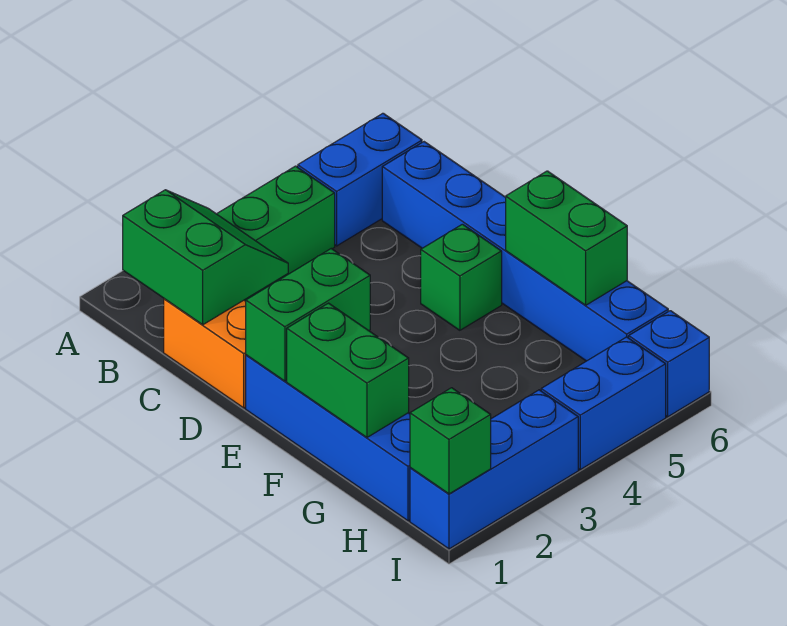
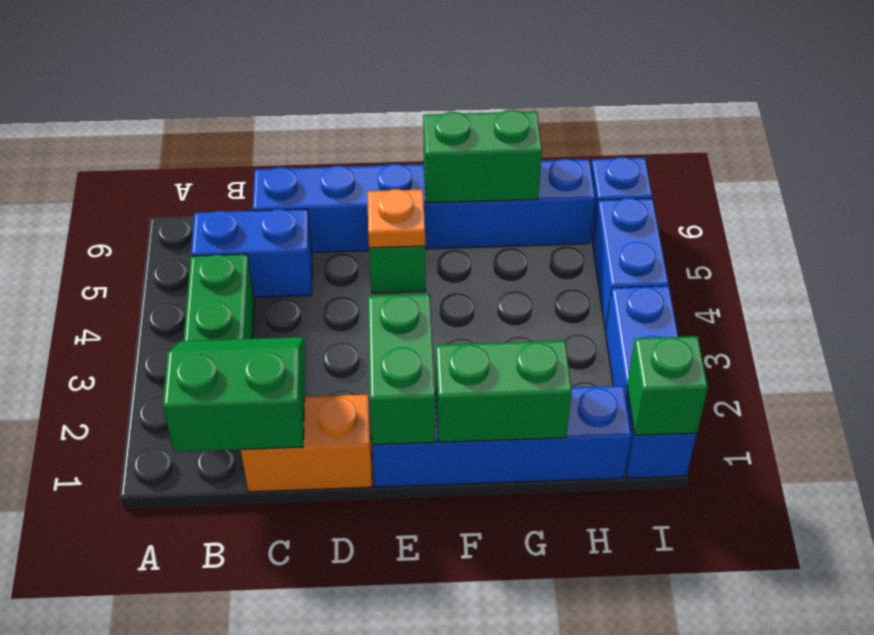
blue brick B5:B6 level 1 -> blue brick B5:C5 level 1
none -> orange plate E5 level 2

